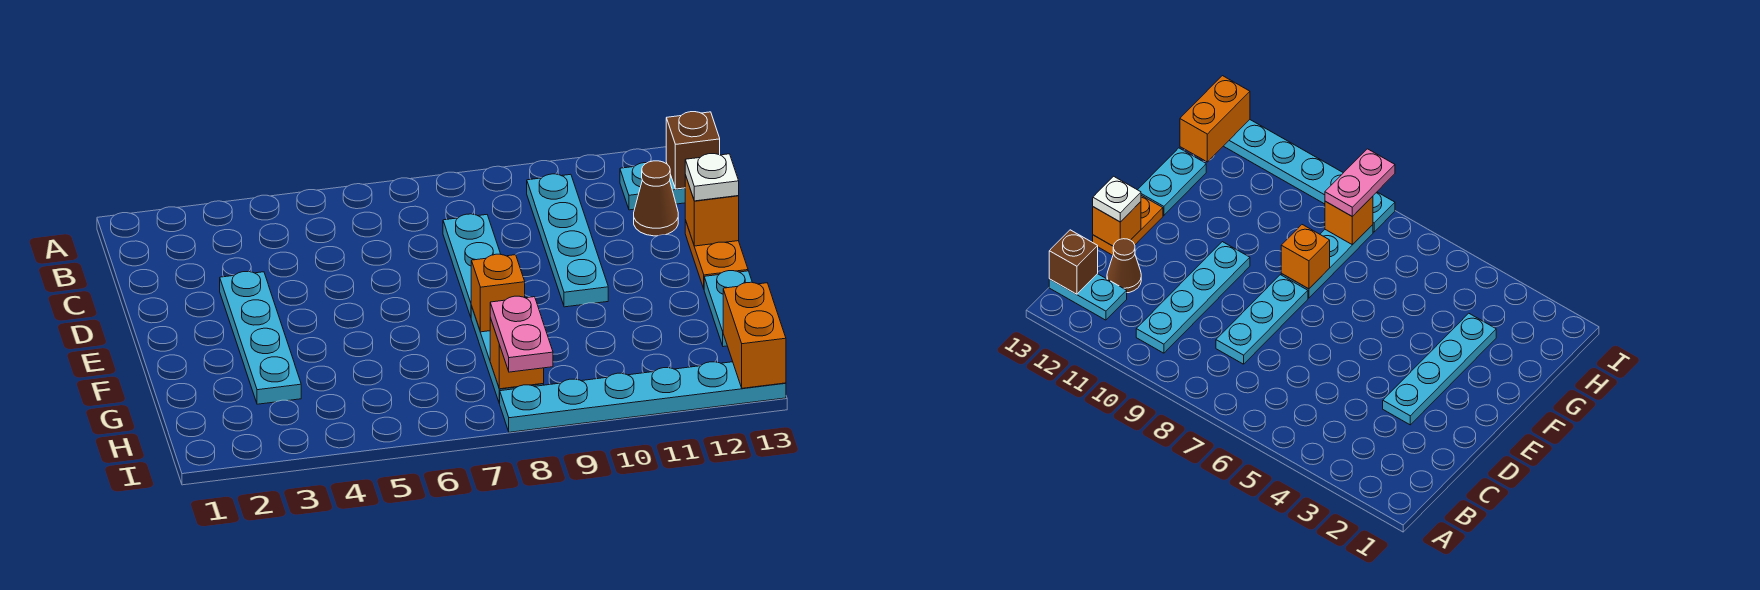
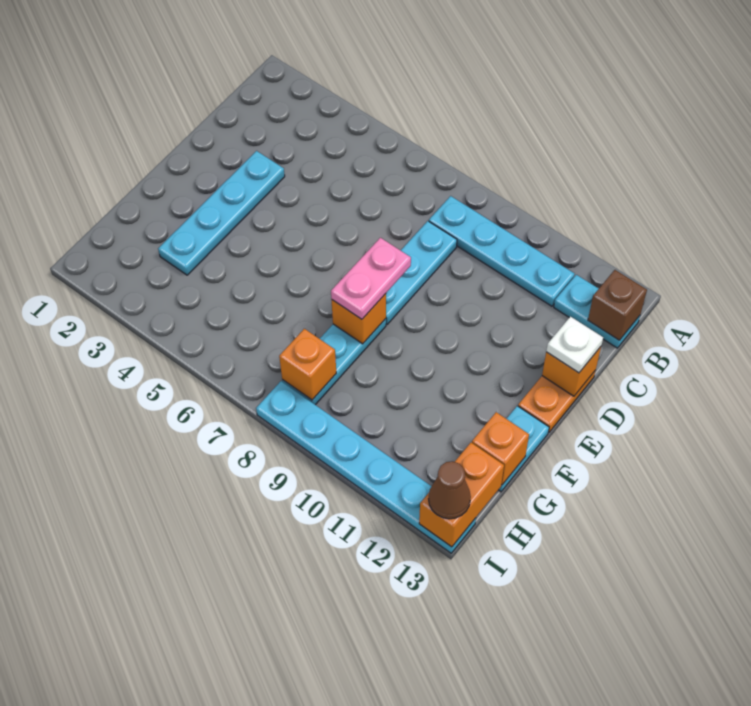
cyan plate B10:E10 level 1 -> cyan plate B8:B11 level 1
brown cone C12 level 1 -> brown cone I13 level 3
none -> orange brick G13 level 2
pink plate H8:I8 level 3 -> pink plate E8:F8 level 3

